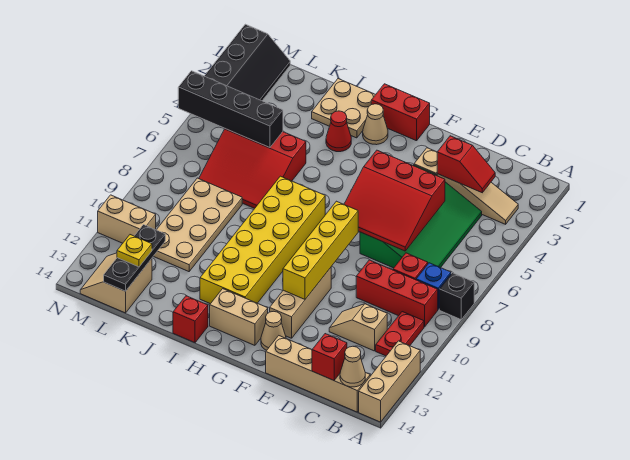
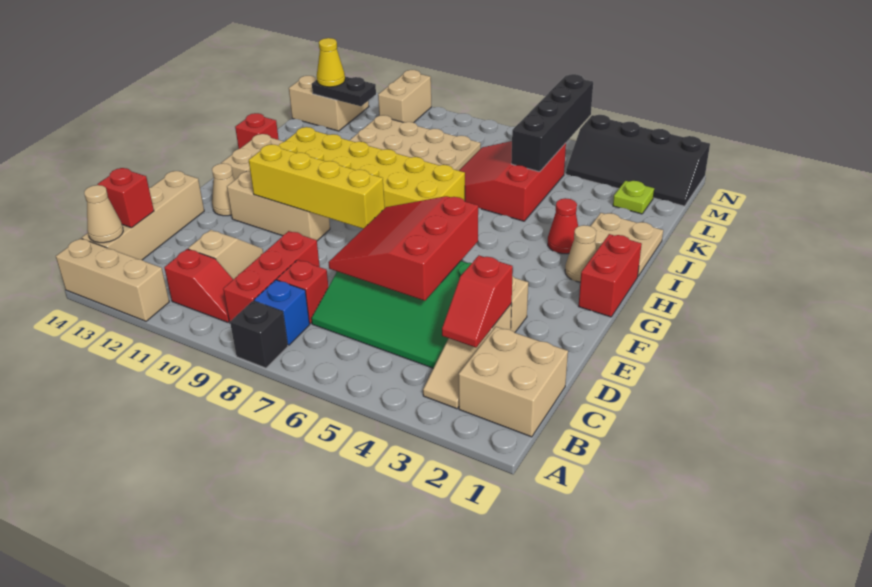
none -> tan brick B1:C2 level 1
red plate B10:B11 level 1 -> red slope B10:B11 level 1 top 11
none -> lime plate L2 level 1
black plate L12:L14 level 2 -> black plate L12:L13 level 2
yellow plate L13 level 3 -> yellow cone L13 level 3

